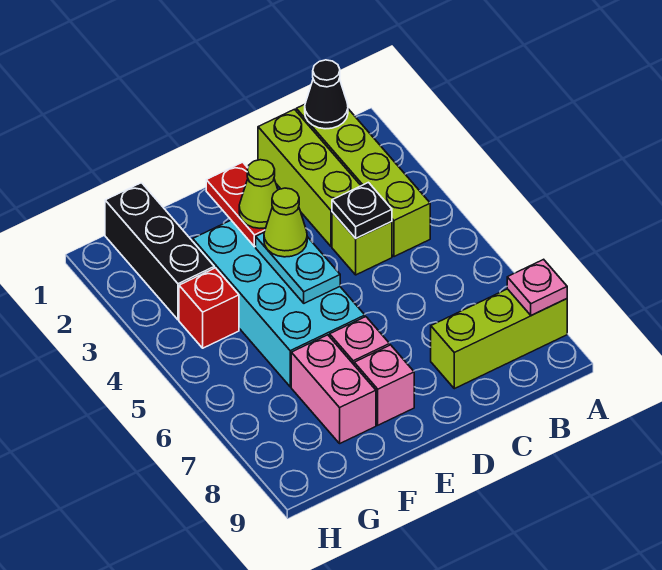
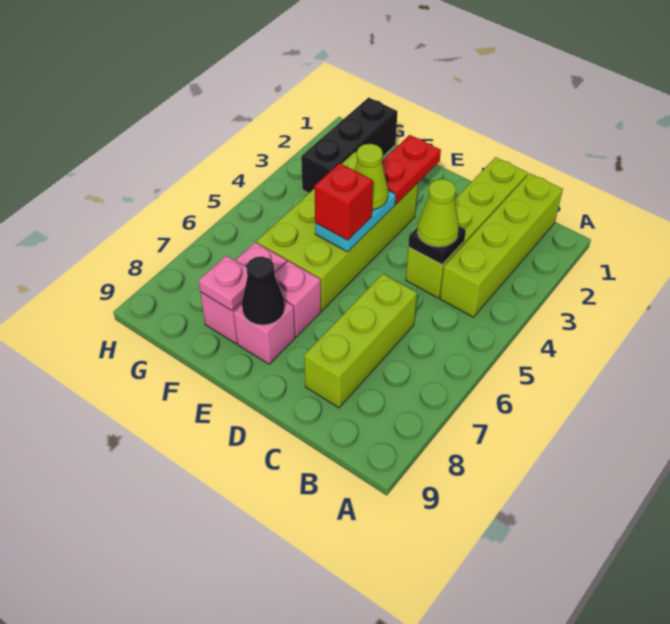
lime brick A8:C8 level 1 -> lime brick C6:C8 level 1
pink plate A8 level 2 -> pink plate F8 level 2
black cone B1 level 2 -> black cone E8 level 2
cyan brick E3:F6 level 1 -> lime brick E3:F6 level 1
lime cone E3 level 3 -> lime cone C4 level 3
red brick G4 level 1 -> red brick E5 level 3

